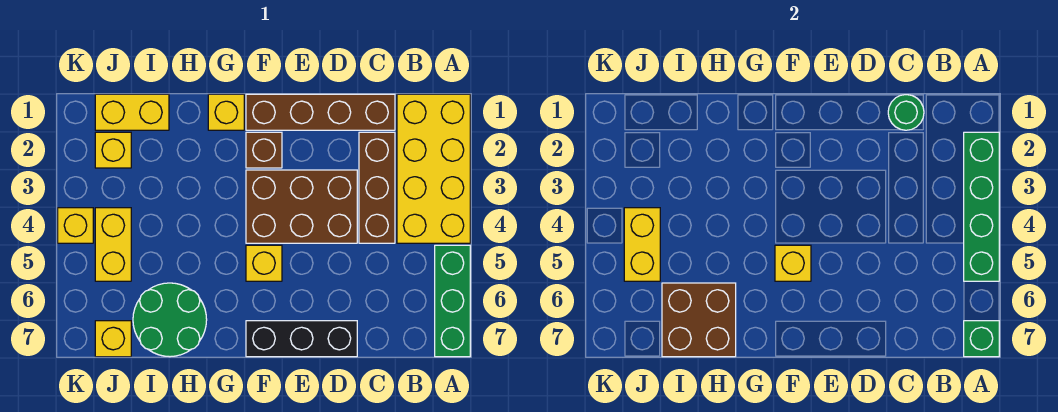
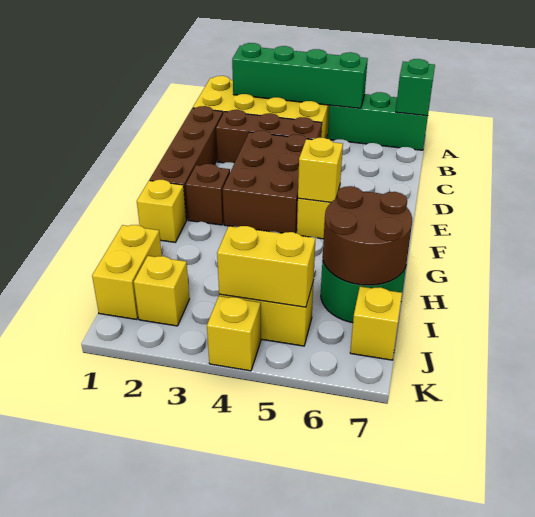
green round brick C1 level 2 -> none
black brick D7:F7 level 1 -> none
brown brick H6:I7 level 2 -> brown round brick H6:I7 level 2

